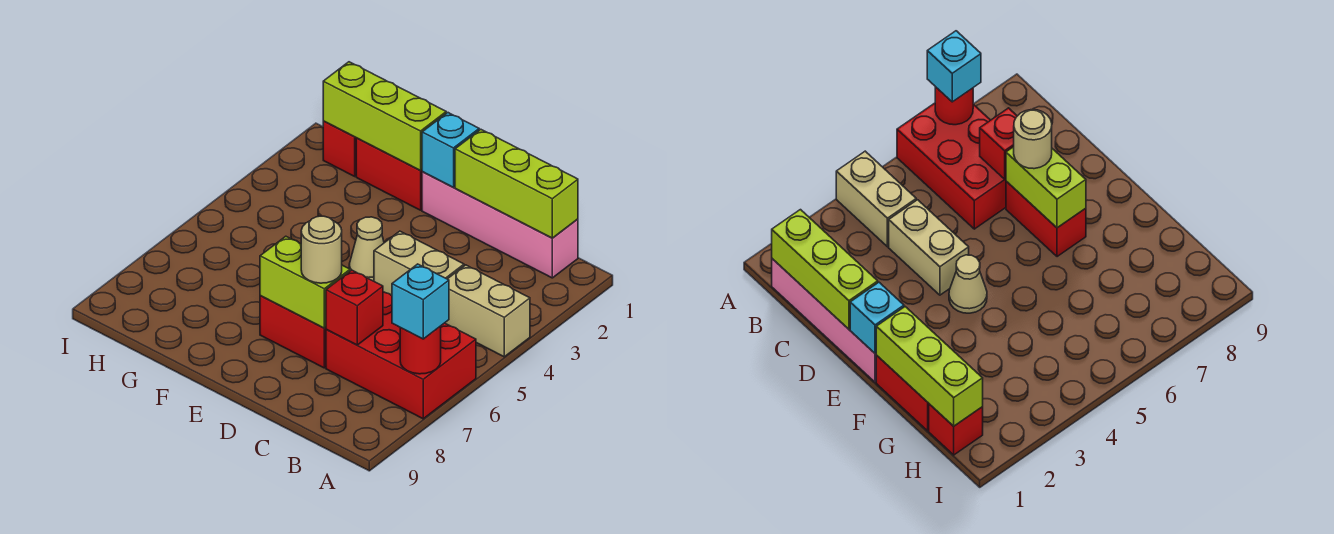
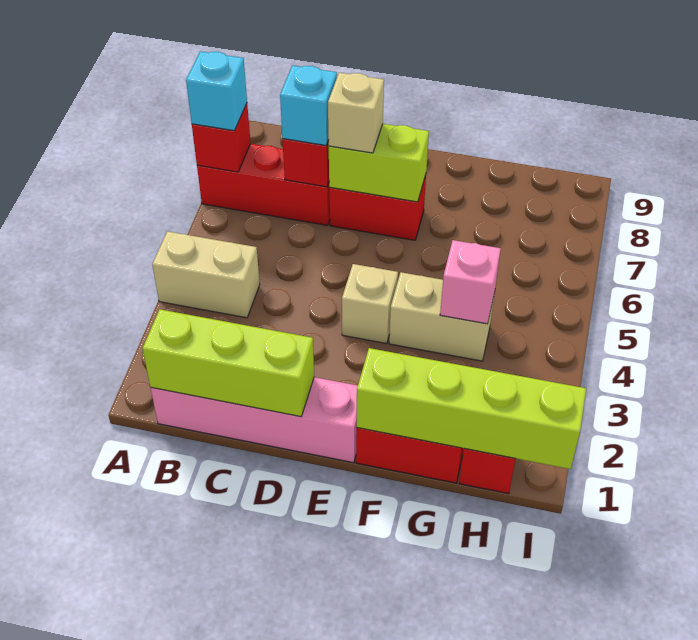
red brick A6:C7 level 1 -> red brick A7:C7 level 1
red round brick A7 level 2 -> red brick A7 level 2
tan brick C4:D4 level 1 -> tan brick F4:G4 level 1
tan round brick D7 level 3 -> tan brick D7 level 3
cyan brick E1 level 2 -> cyan brick C7 level 3
tan cone E4 level 1 -> tan brick E4 level 1
lime brick F1:H1 level 2 -> lime brick F1:I1 level 2
none -> pink brick G4 level 2

